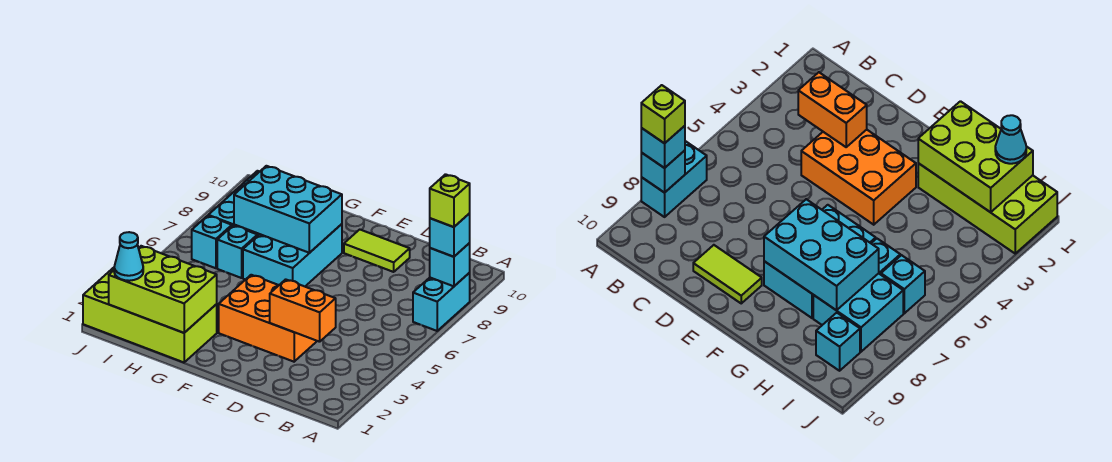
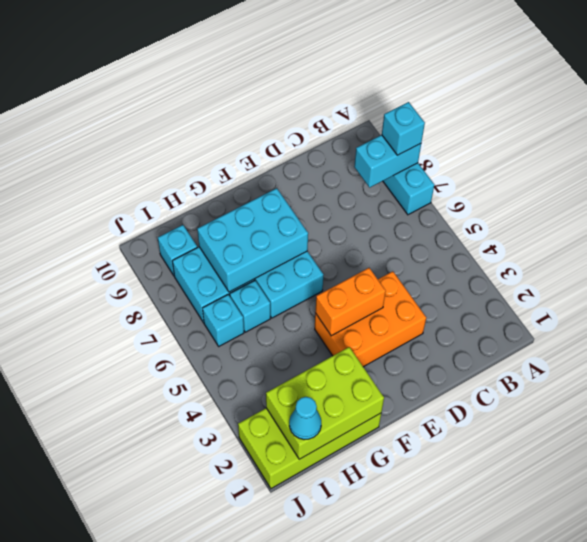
cyan brick A8 level 2 -> cyan brick A8:B8 level 2
lime brick A8 level 4 -> none
orange brick C3:D3 level 2 -> orange brick E4:F4 level 2
lime tile D9:E9 level 1 -> none

